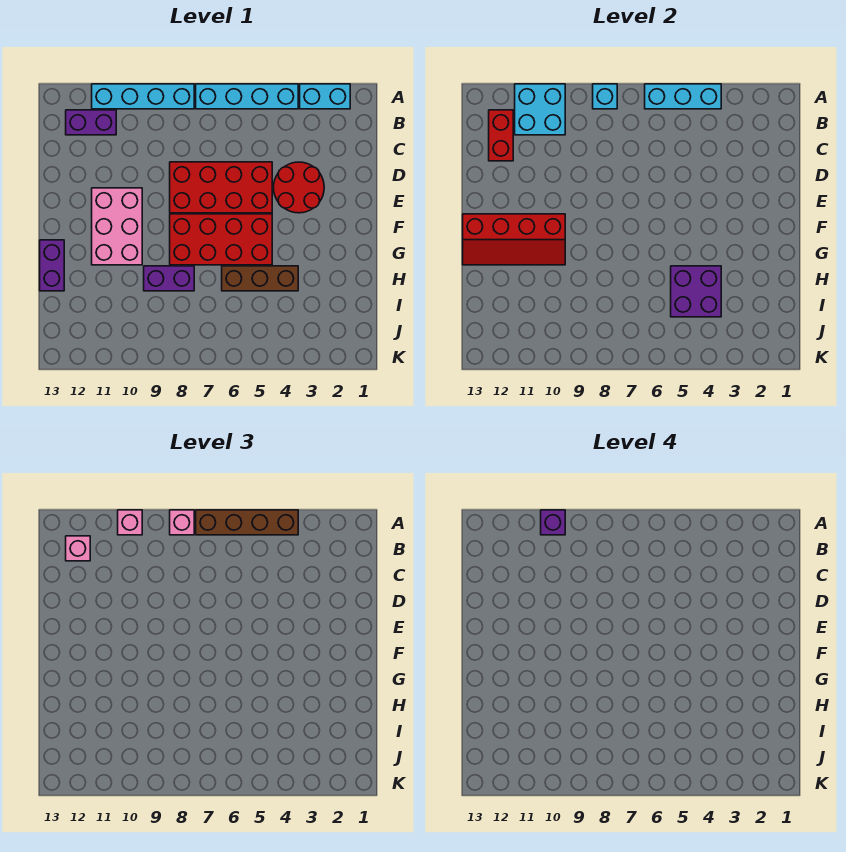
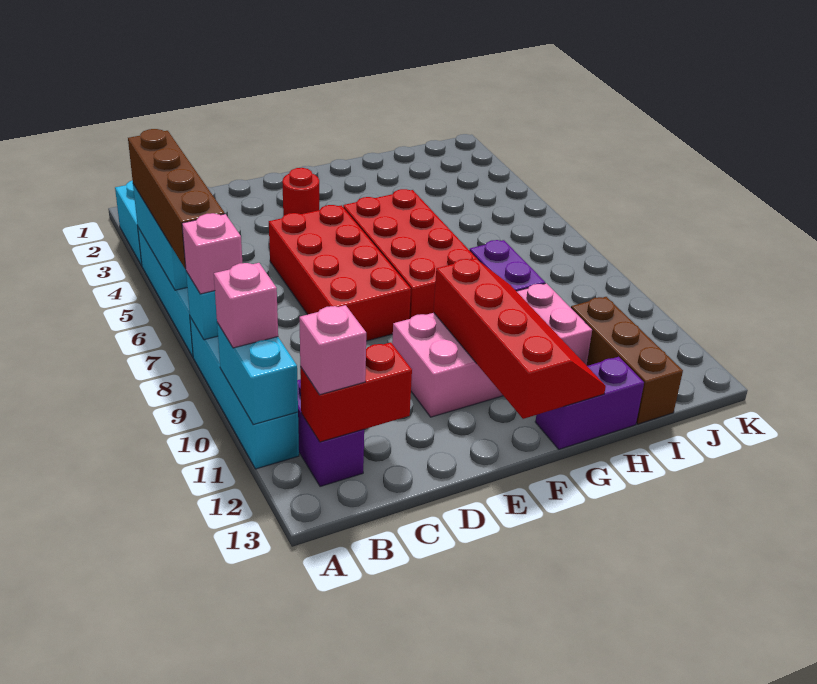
cyan brick A10:B11 level 2 -> cyan brick A10:A11 level 2
purple brick A10 level 4 -> none
red round brick D3:E4 level 1 -> red round brick E3 level 1
pink brick E10:G11 level 1 -> pink brick E10:H11 level 1
brown brick H4:H6 level 1 -> brown brick I11:I13 level 1
purple brick H4:I5 level 2 -> none

